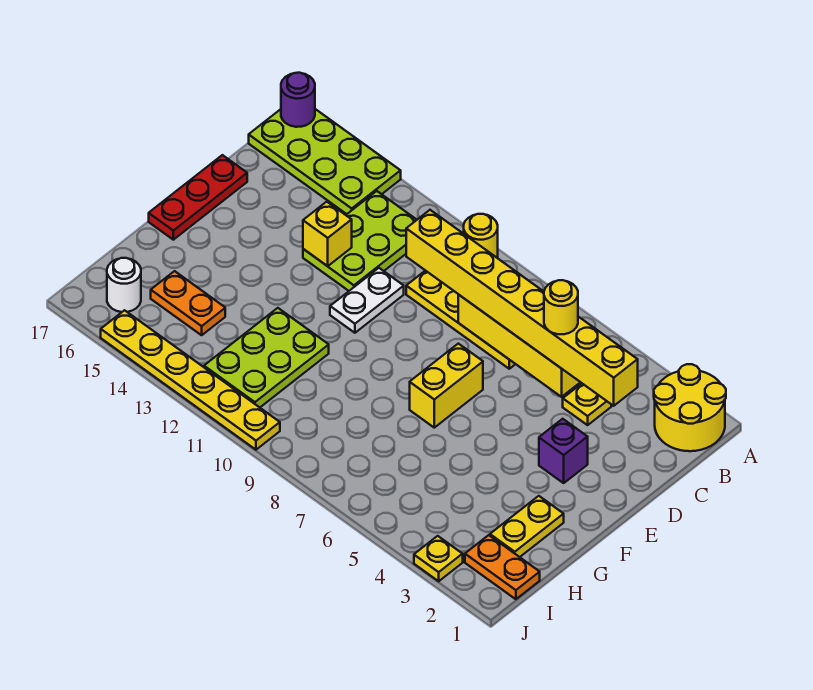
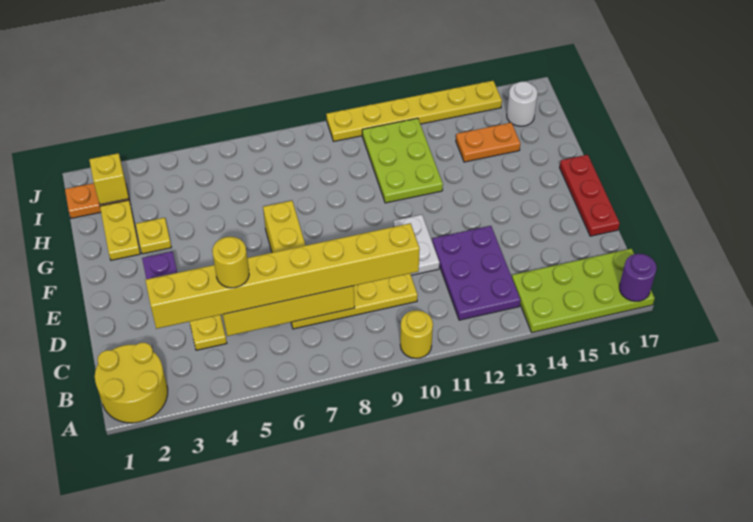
lime plate B12:D13 level 1 -> purple plate B12:D13 level 1
yellow brick D13 level 2 -> yellow brick I2 level 2
yellow plate J3 level 1 -> yellow plate G3 level 1

